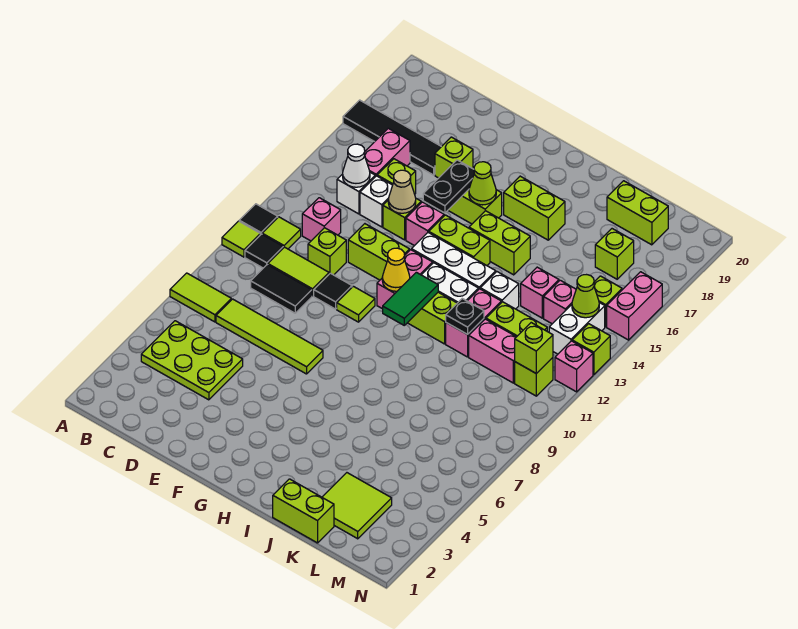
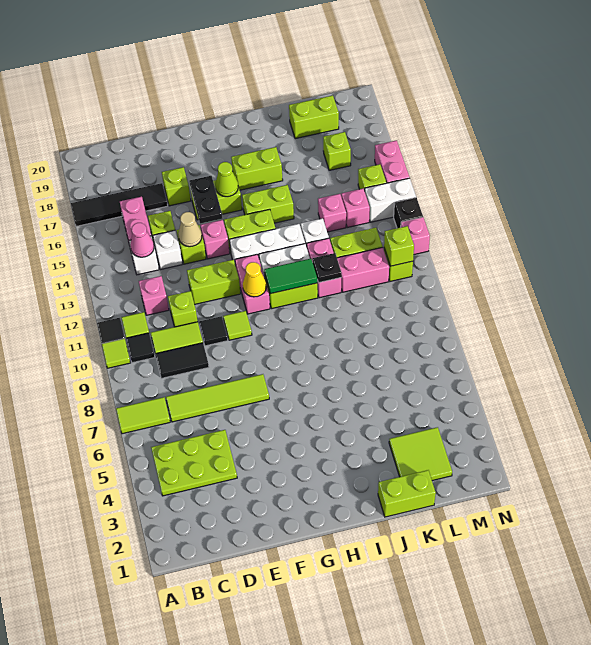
white cone C14 level 2 -> pink cone C14 level 2
green tile H10:H11 level 2 -> green tile H11:I11 level 2
white brick M13:M14 level 1 -> white brick M14:N14 level 1
lime cone M14 level 2 -> none
lime brick N13 level 1 -> black brick N13 level 1

